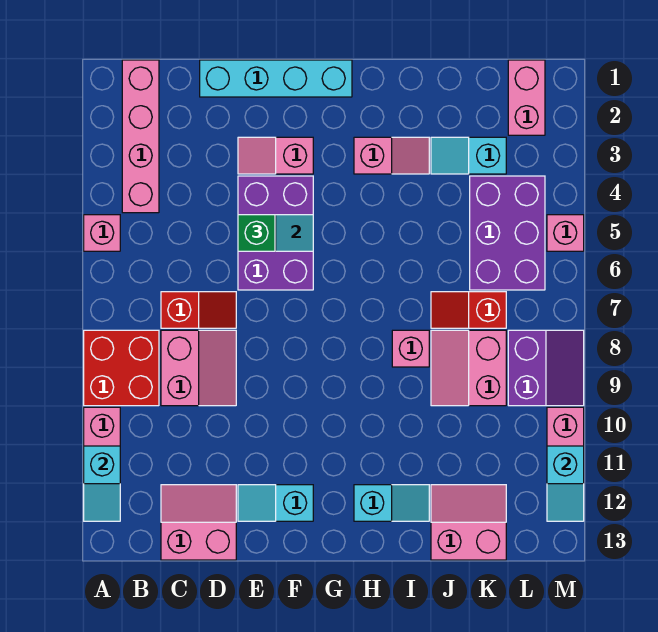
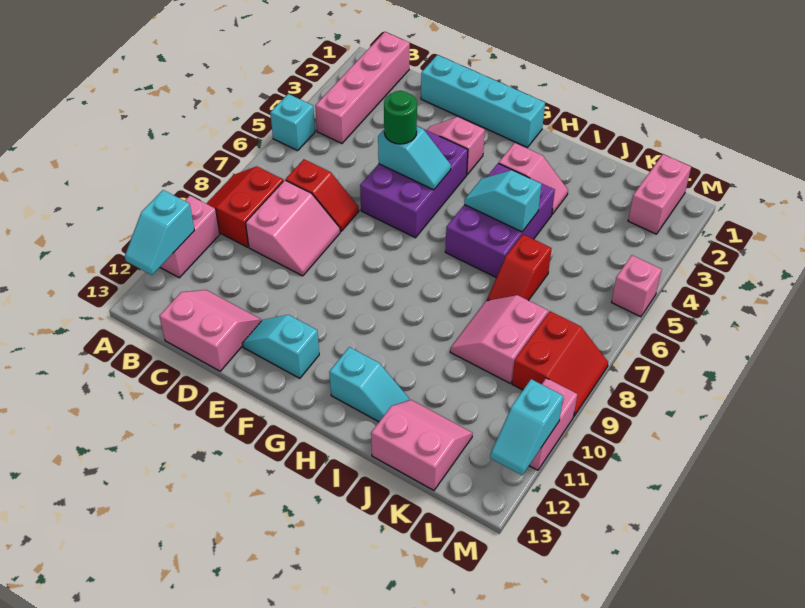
pink brick A5 level 1 -> cyan brick A5 level 1
red brick A8:B9 level 1 -> red slope A8:B9 level 1 top B
green brick E5 level 3 -> green round brick E5 level 3
pink brick I8 level 1 -> none
cyan slope J3:K3 level 1 top K -> cyan slope H5:I5 level 2 top I
red slope J7:K7 level 1 top K -> red slope J6:J7 level 1 top 6
purple brick K4:L6 level 1 -> purple brick H4:I6 level 1
purple slope L8:M9 level 1 top L -> red slope L8:M9 level 1 top L

